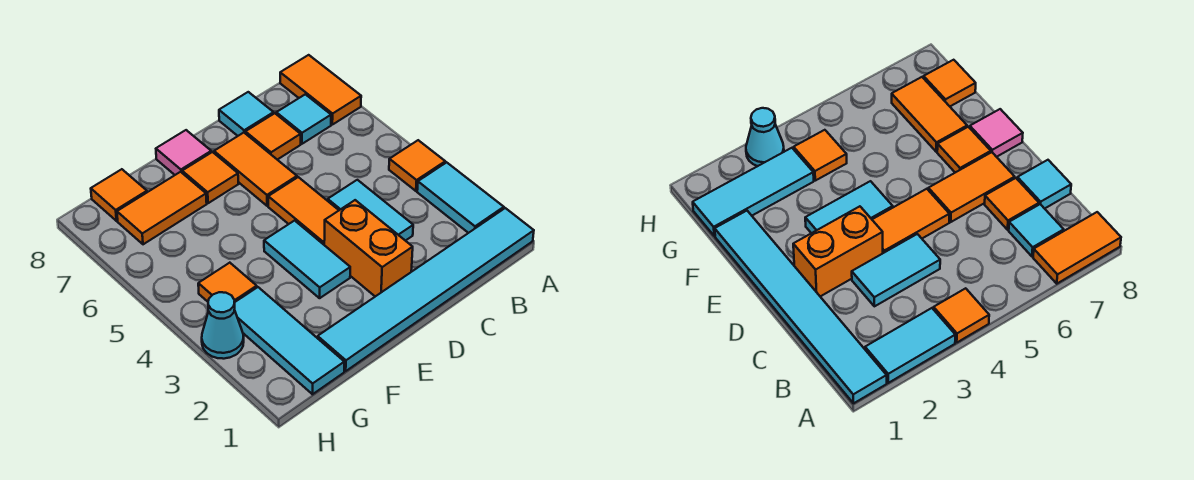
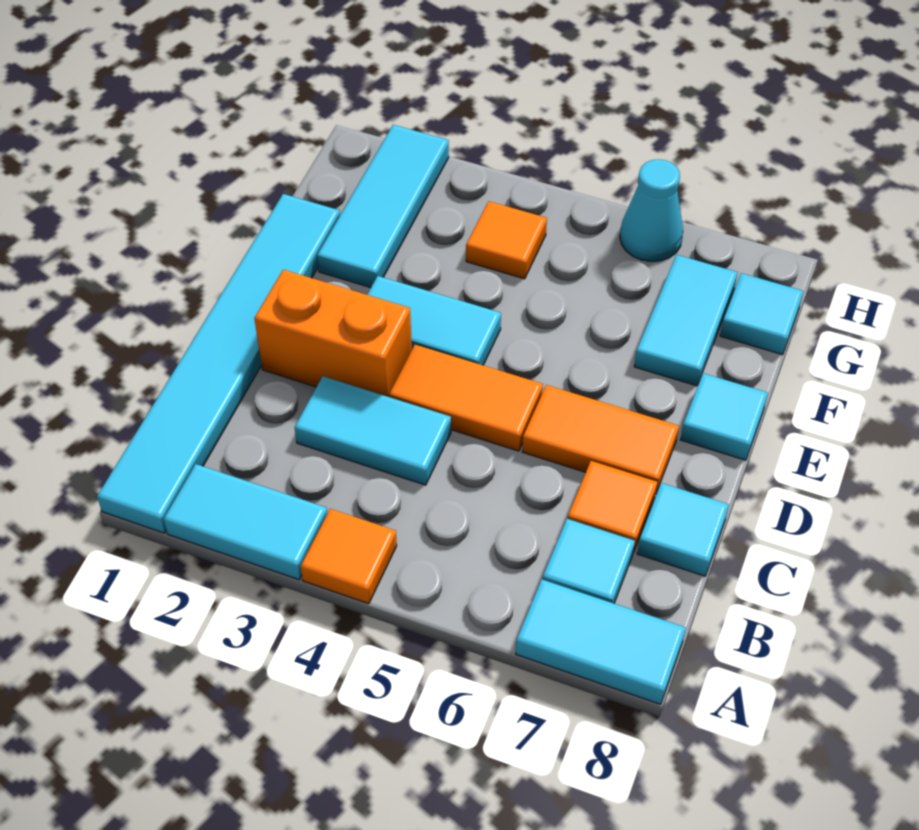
orange tile A7:A8 level 1 -> cyan tile A7:A8 level 1
orange tile E7 level 1 -> none
pink tile E8 level 1 -> cyan tile E8 level 1
orange tile F7:G7 level 1 -> cyan tile F7:G7 level 1
cyan tile G1:G3 level 1 -> cyan tile F2:H2 level 1
orange tile G8 level 1 -> cyan tile G8 level 1
cyan cone H3 level 1 -> cyan cone H6 level 1

